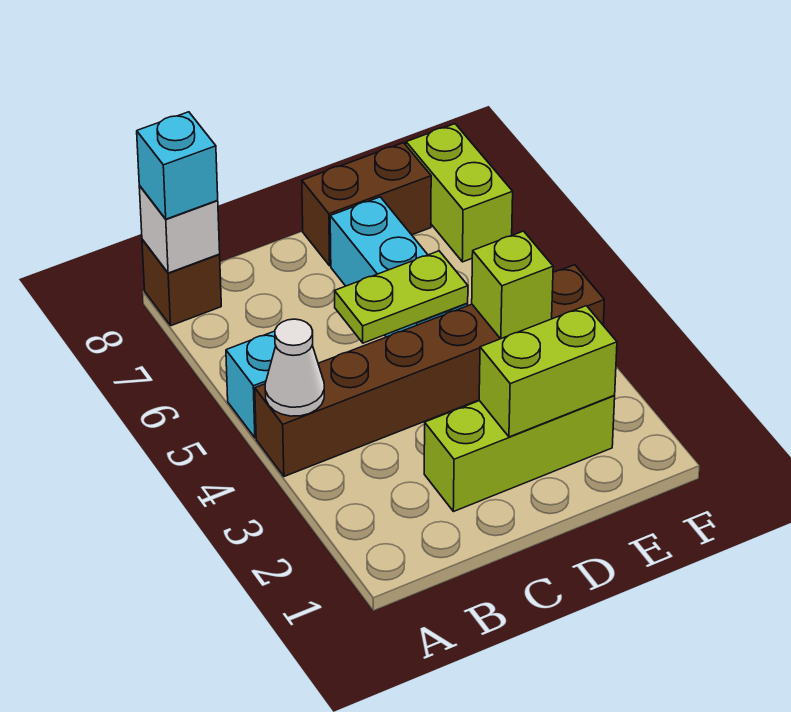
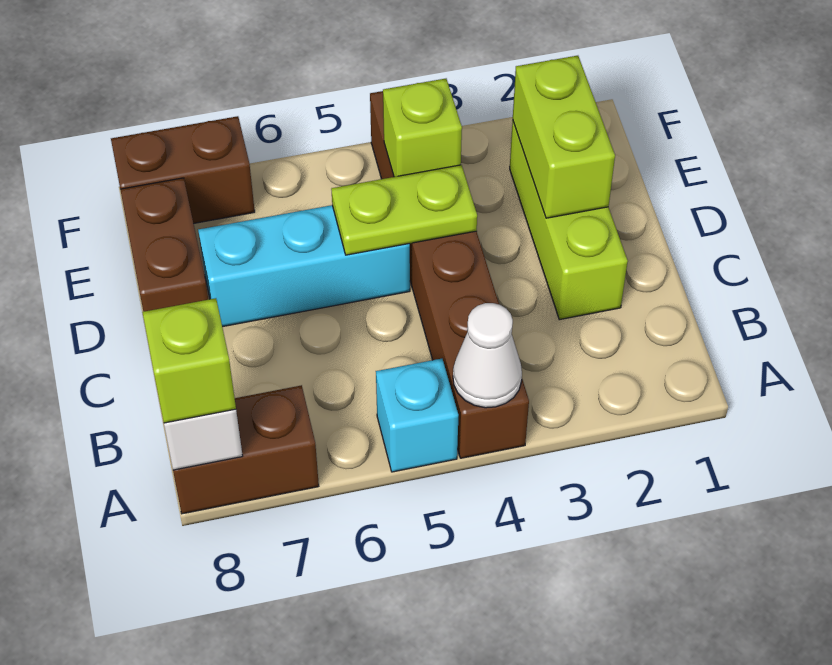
brown brick A8 level 1 -> brown brick A7:A8 level 1
cyan brick A8 level 3 -> lime brick A8 level 3
lime plate C5:D5 level 2 -> lime plate D4:D5 level 2
lime brick F7:F8 level 1 -> brown brick F7:F8 level 1

